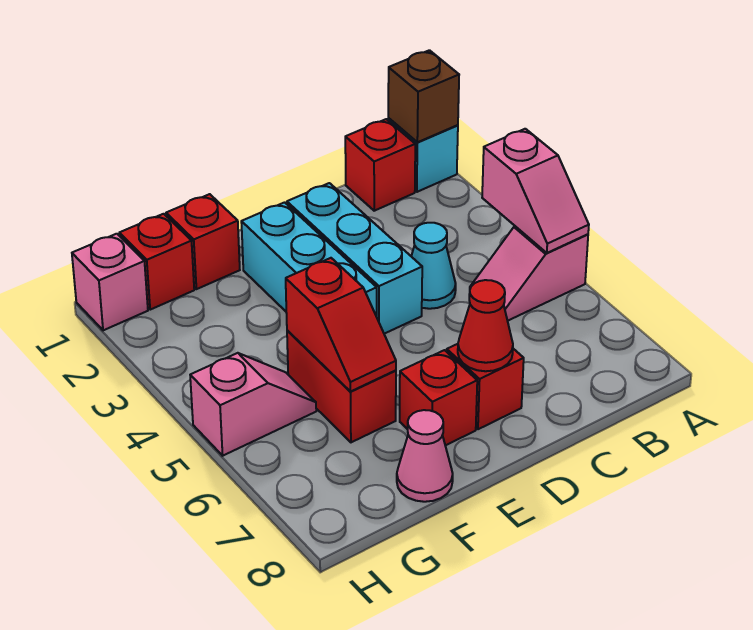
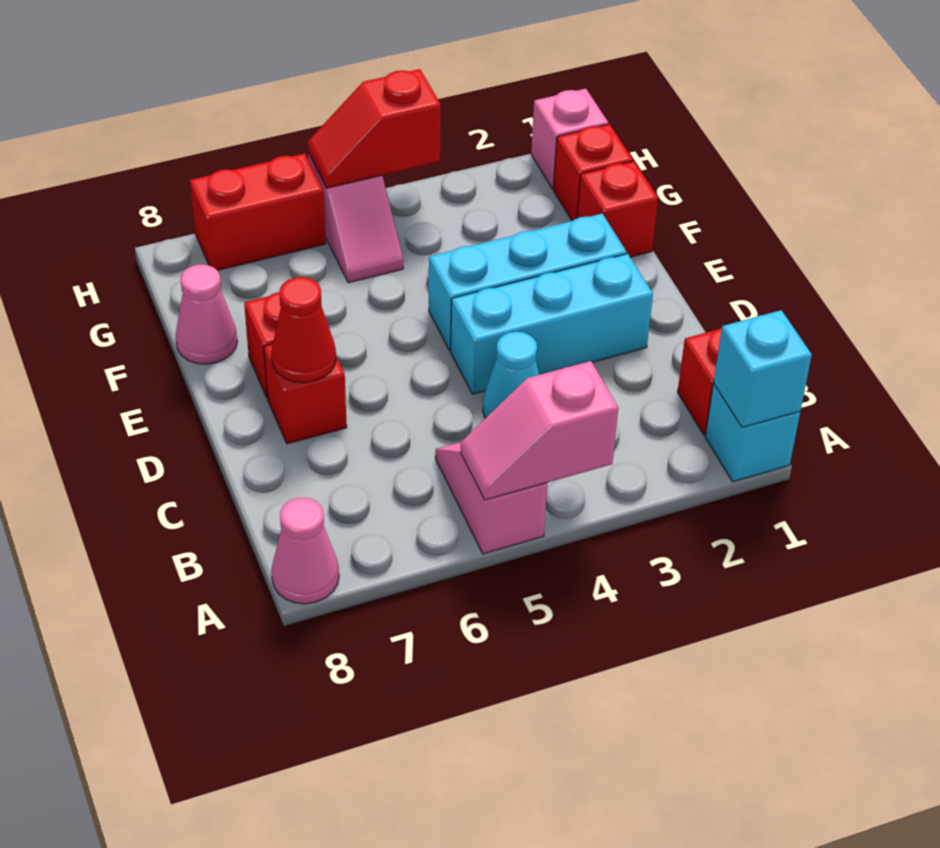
brown brick A1 level 2 -> cyan brick A1 level 2
none -> pink cone A8 level 1
red brick F5:F6 level 1 -> red brick H6:H7 level 1
red slope F5:F6 level 2 top 5 -> red slope H4:H5 level 2 top 4

